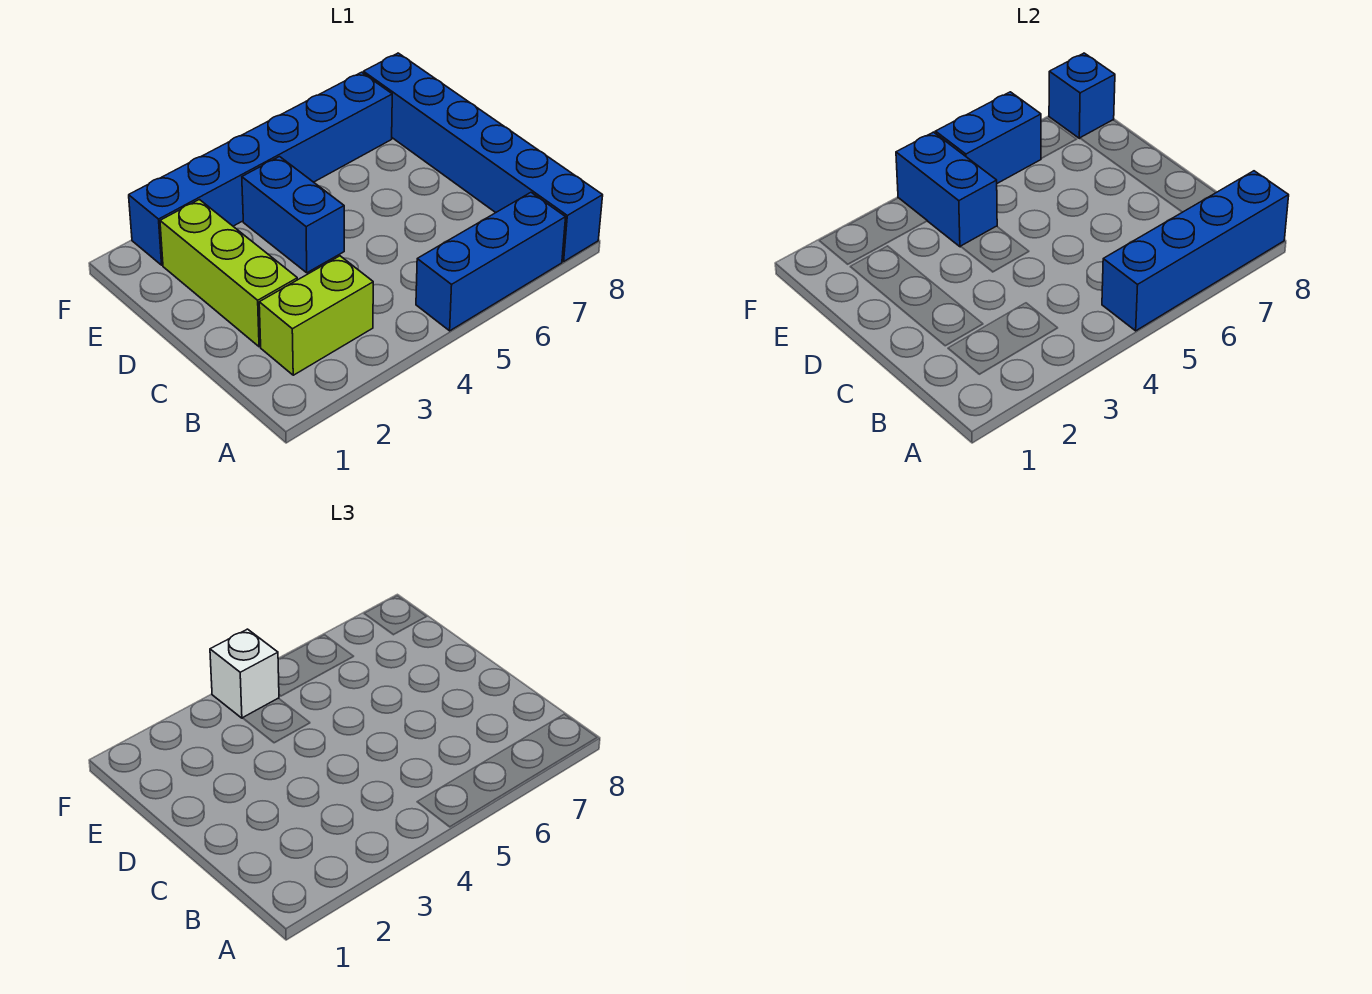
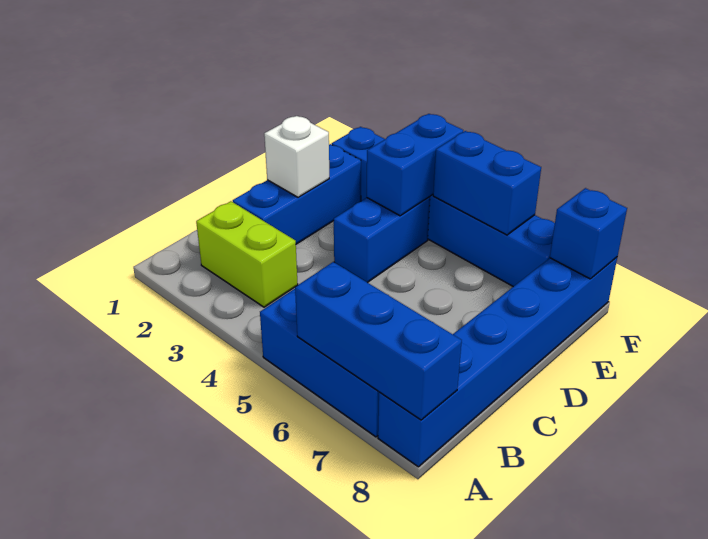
blue brick A5:A8 level 2 -> blue brick A6:A8 level 2
lime brick C2:E2 level 1 -> blue brick C2:E2 level 1
white brick F4 level 3 -> white brick D2 level 2

